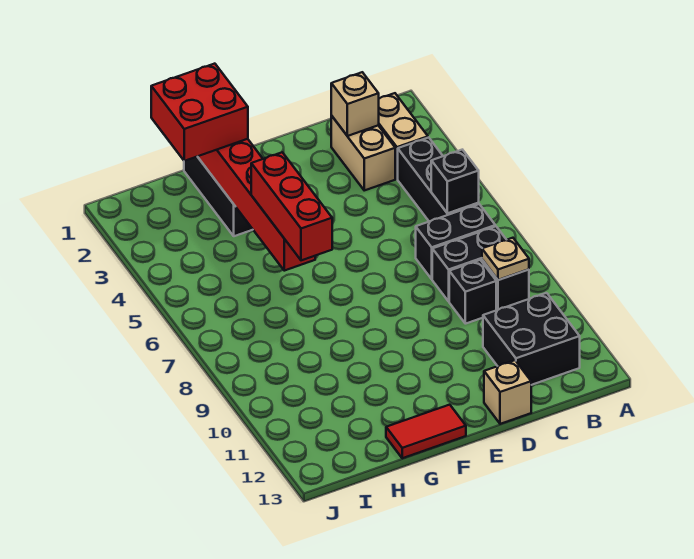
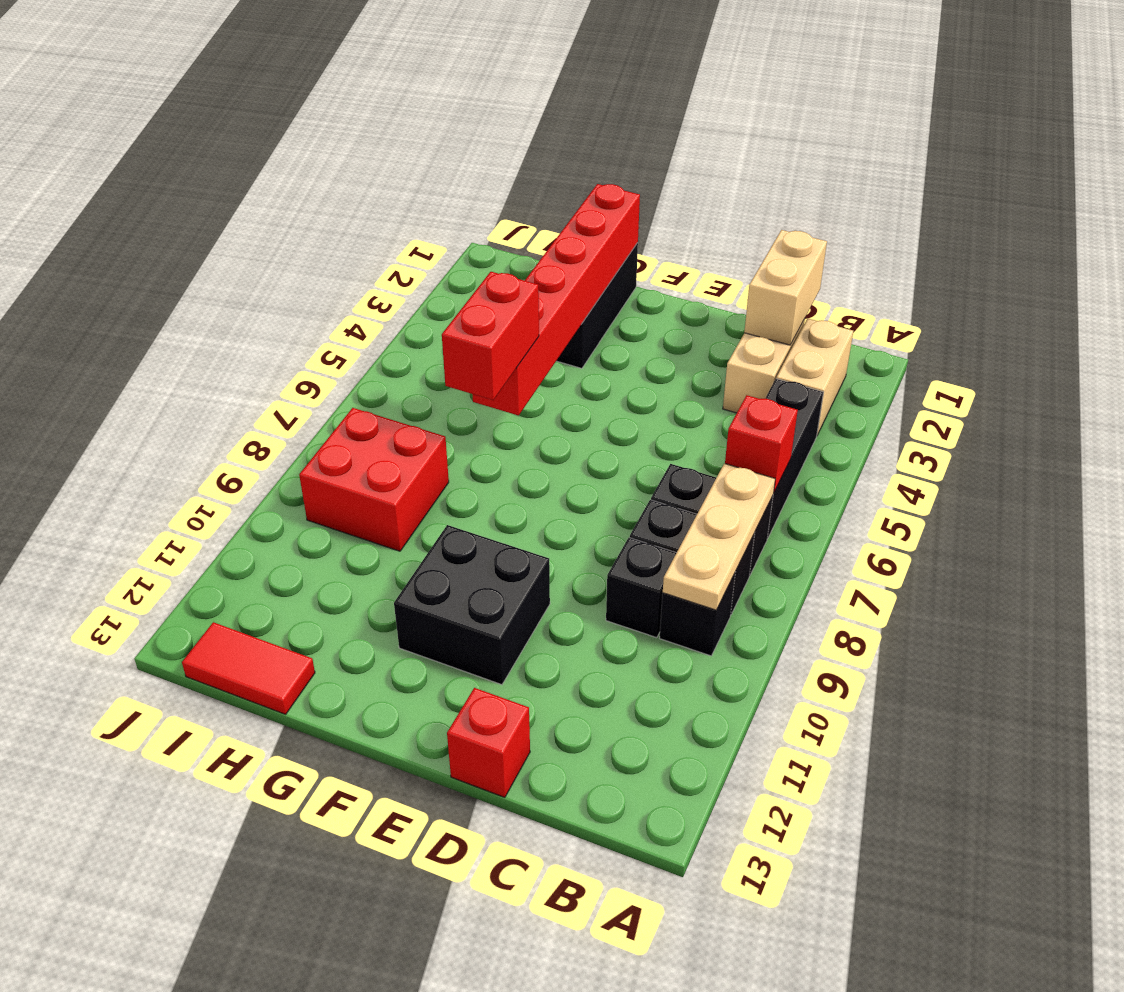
black brick B6 level 2 -> red brick B6 level 2
tan plate B9 level 2 -> tan plate B7:B9 level 2
black brick B11:C12 level 1 -> black brick E10:F11 level 1
tan brick C2 level 2 -> tan brick C1:C2 level 2
tan brick D13 level 1 -> red brick D13 level 1
red tile F13:G13 level 1 -> red tile H13:I13 level 1
red brick G1:H2 level 3 -> red brick H8:I9 level 1
red brick G5:G7 level 3 -> red brick G6:G7 level 3

